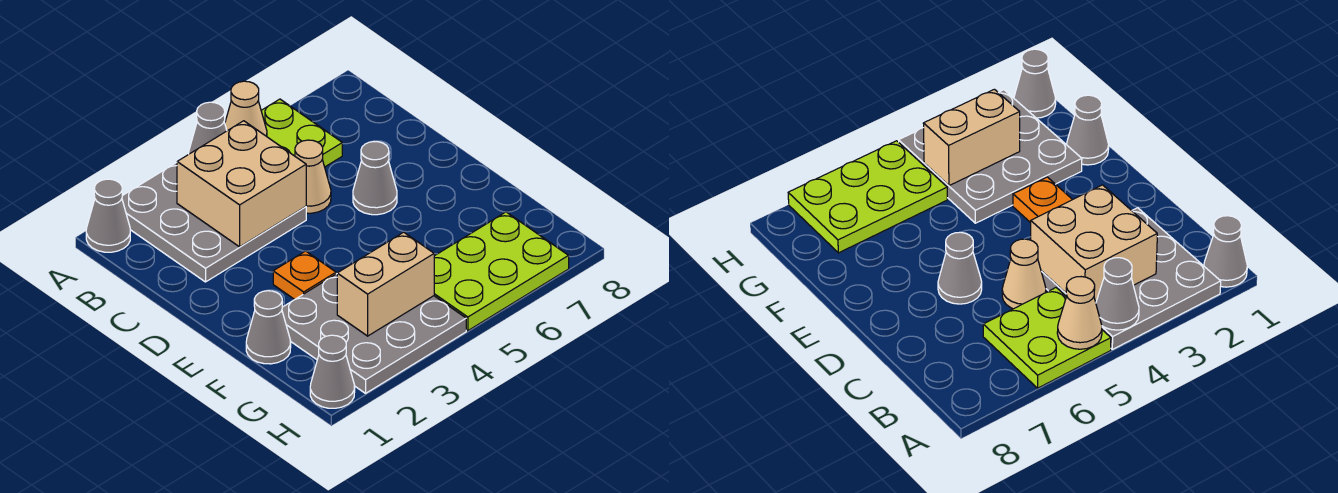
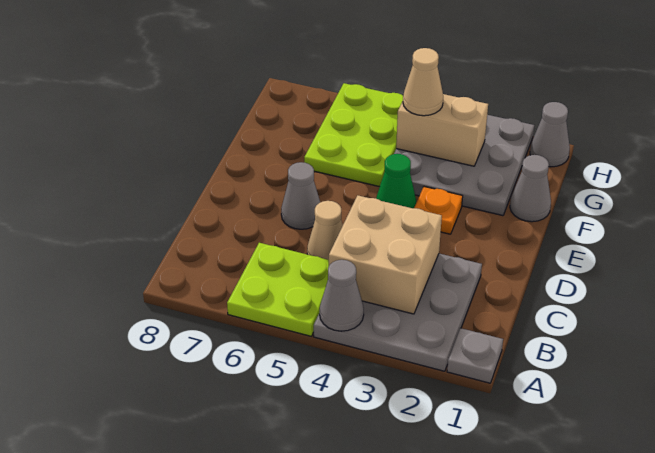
grey cone A1 level 1 -> grey plate A1 level 1
tan cone A5 level 2 -> tan cone G4 level 3
none -> green cone E4 level 1
lime plate G5:H7 level 1 -> lime plate F5:H6 level 1

